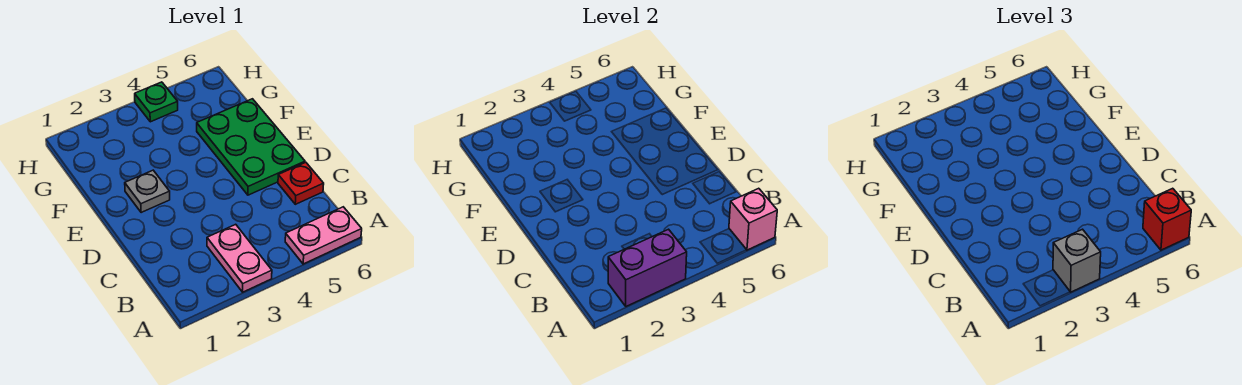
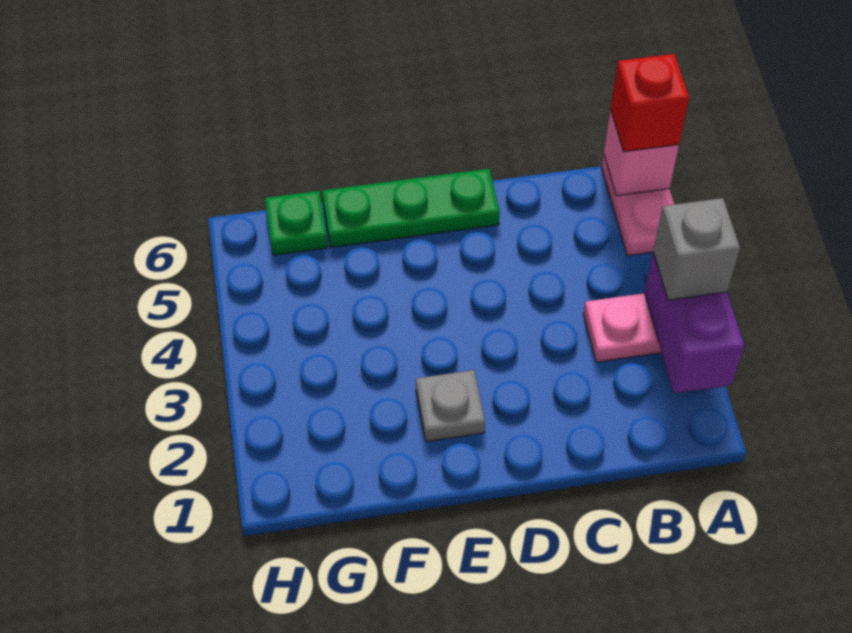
red plate C6 level 1 -> none
green plate D5:F6 level 1 -> green plate D6:F6 level 1
green plate H4 level 1 -> green plate G6 level 1

